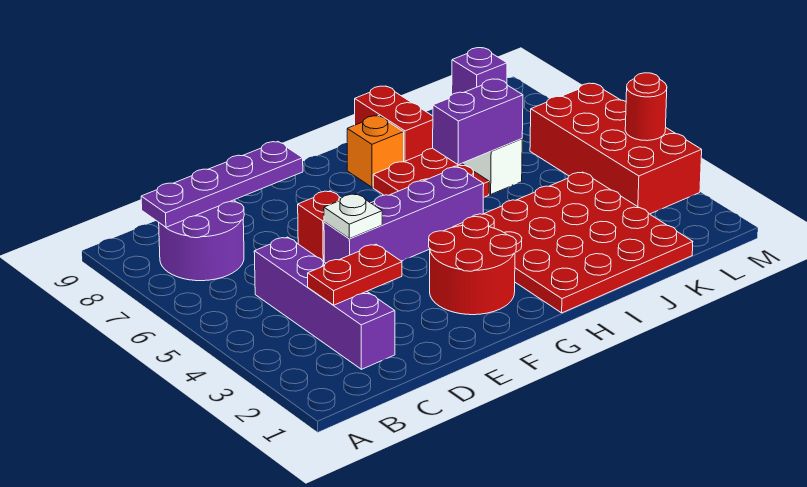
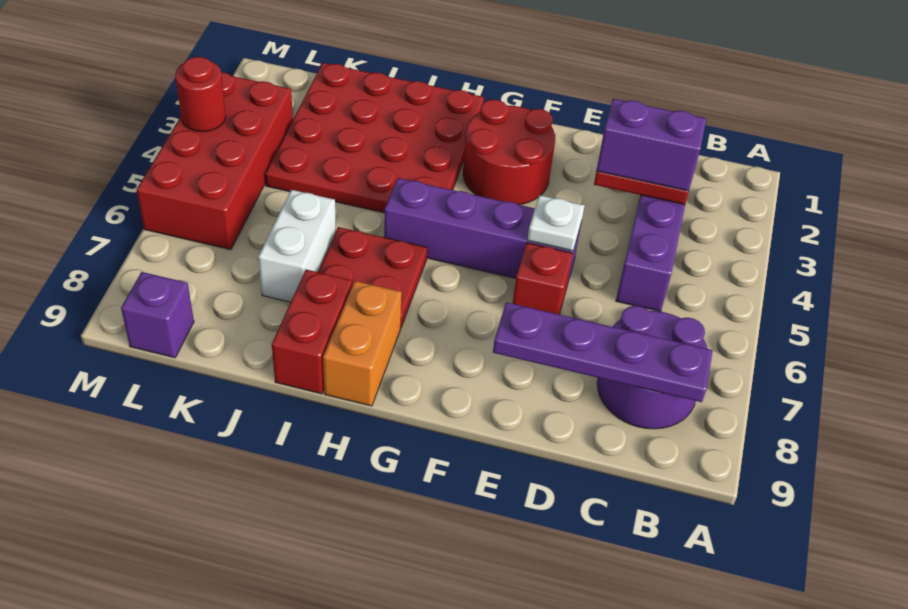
orange brick H8 level 1 -> orange brick H8:H9 level 1
purple brick I6:J6 level 2 -> purple brick C3:D3 level 3

